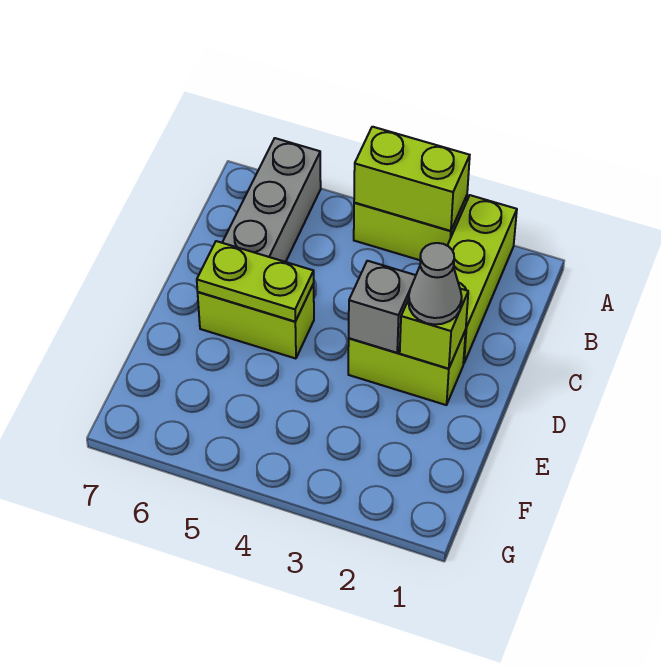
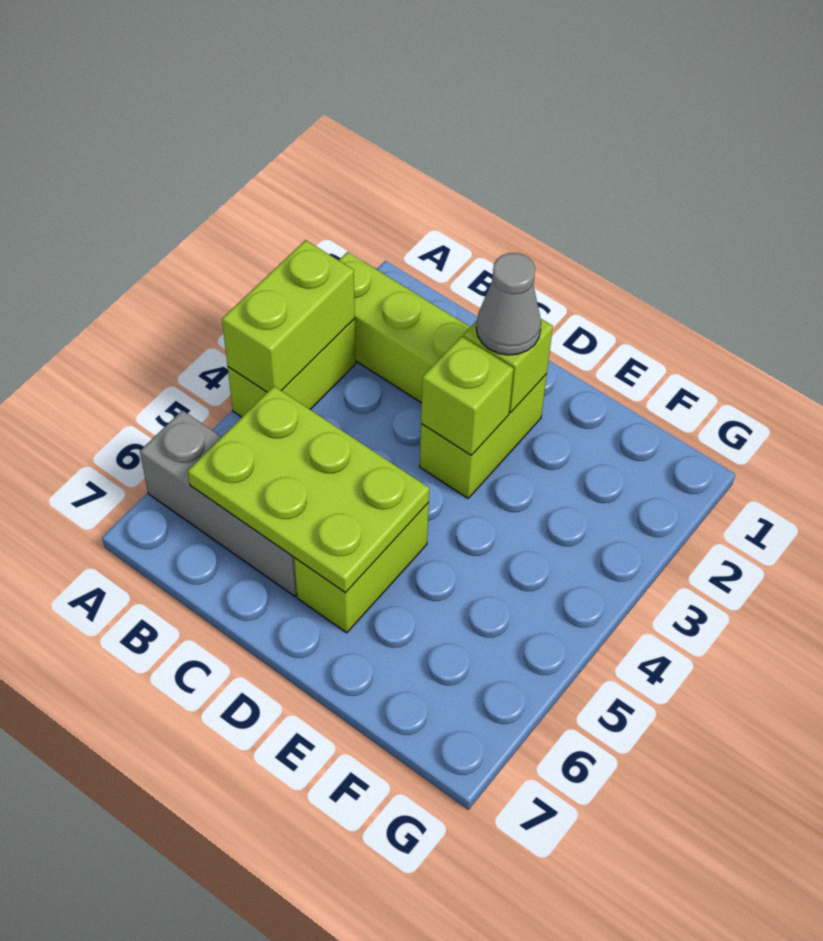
grey brick D3 level 2 -> lime brick D3 level 2
lime plate D5:D6 level 2 -> lime plate B5:D6 level 2

